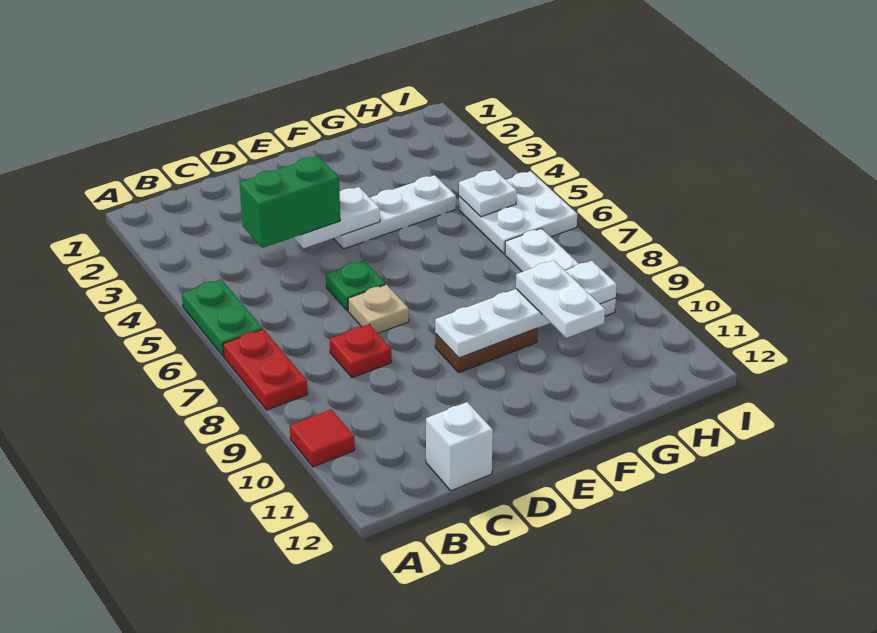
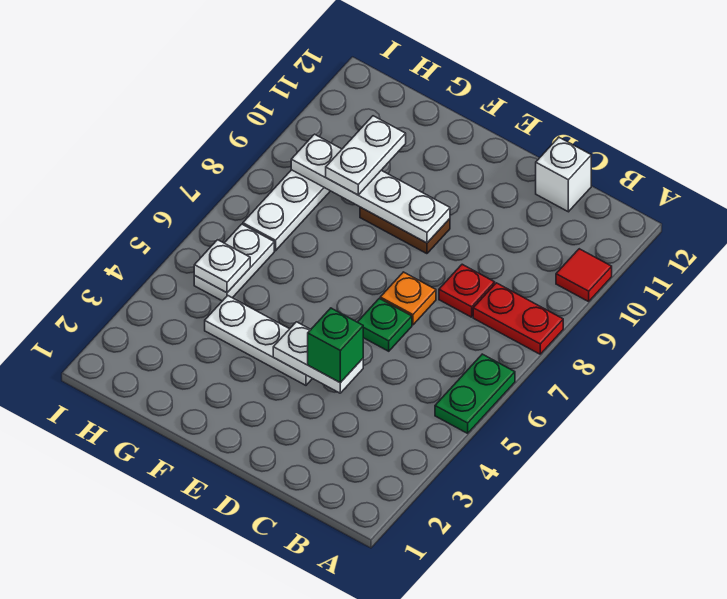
red plate A7:A8 level 1 -> red plate A8:B8 level 1
green brick C4:D4 level 3 -> green brick D4 level 3
tan plate D7 level 1 -> orange plate D7 level 1
white plate H5:I6 level 1 -> white plate H5:H6 level 1

